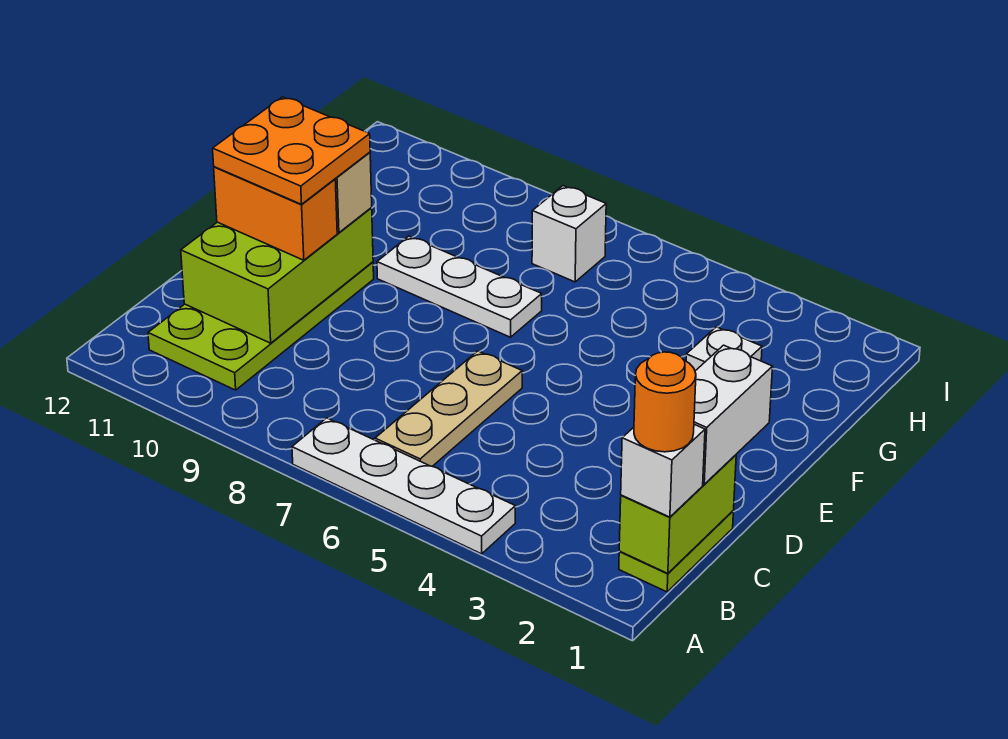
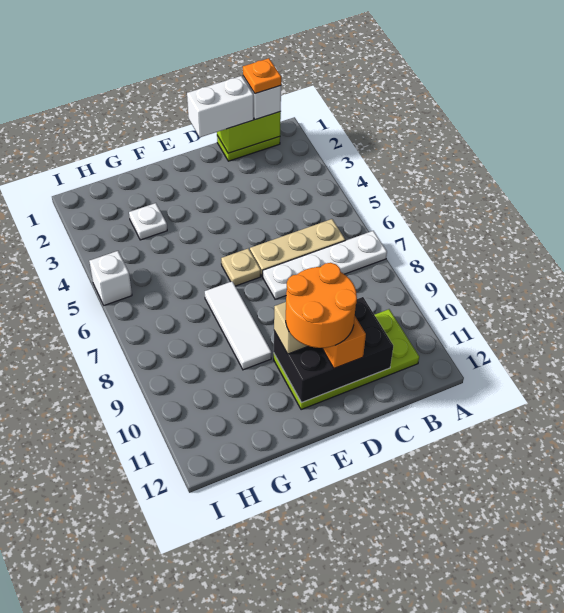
white plate A4:A7 level 1 -> white plate A7:D7 level 1
orange round brick B1 level 4 -> orange plate B1 level 4
lime brick C10:E11 level 2 -> black brick C10:E11 level 2
orange plate D10:E11 level 4 -> orange round brick D10:E11 level 4
none -> tan plate E6 level 1
white plate F7:F9 level 1 -> white tile F7:F9 level 1
white brick H7 level 1 -> white brick I5 level 1

